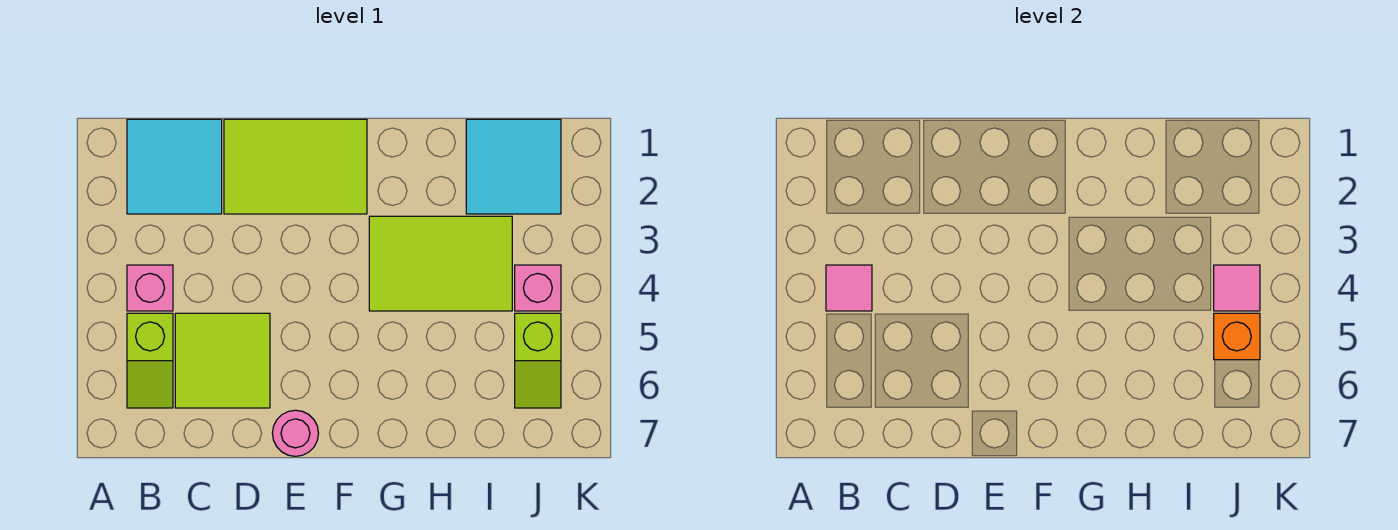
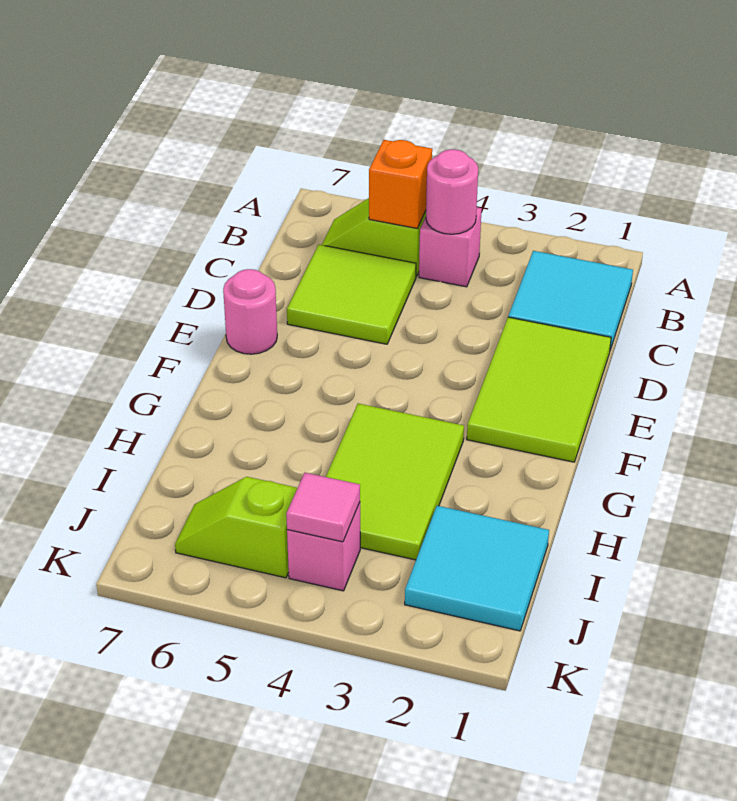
pink tile B4 level 2 -> pink round brick B4 level 2
orange brick J5 level 2 -> orange brick B5 level 2

